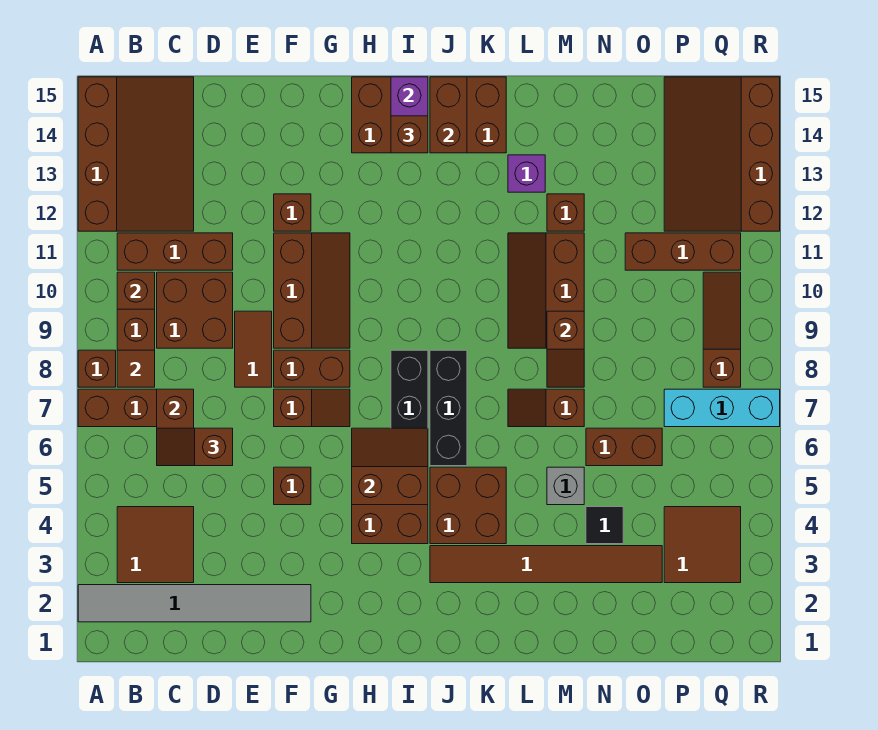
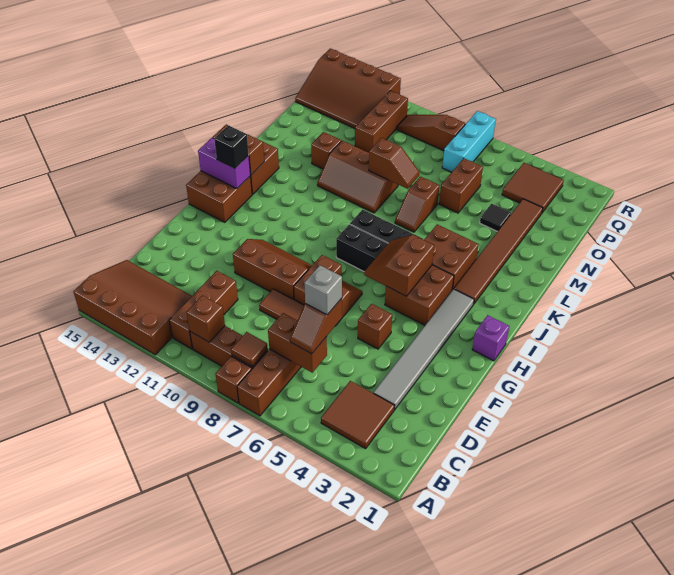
grey tile A2:F2 level 1 -> grey tile D3:I3 level 1
brown brick C9:D10 level 1 -> none
brown brick F12 level 1 -> none
brown brick I14 level 3 -> black brick I14 level 3
purple brick L13 level 1 -> purple brick H1 level 1
grey brick M5 level 1 -> grey brick D6 level 4

